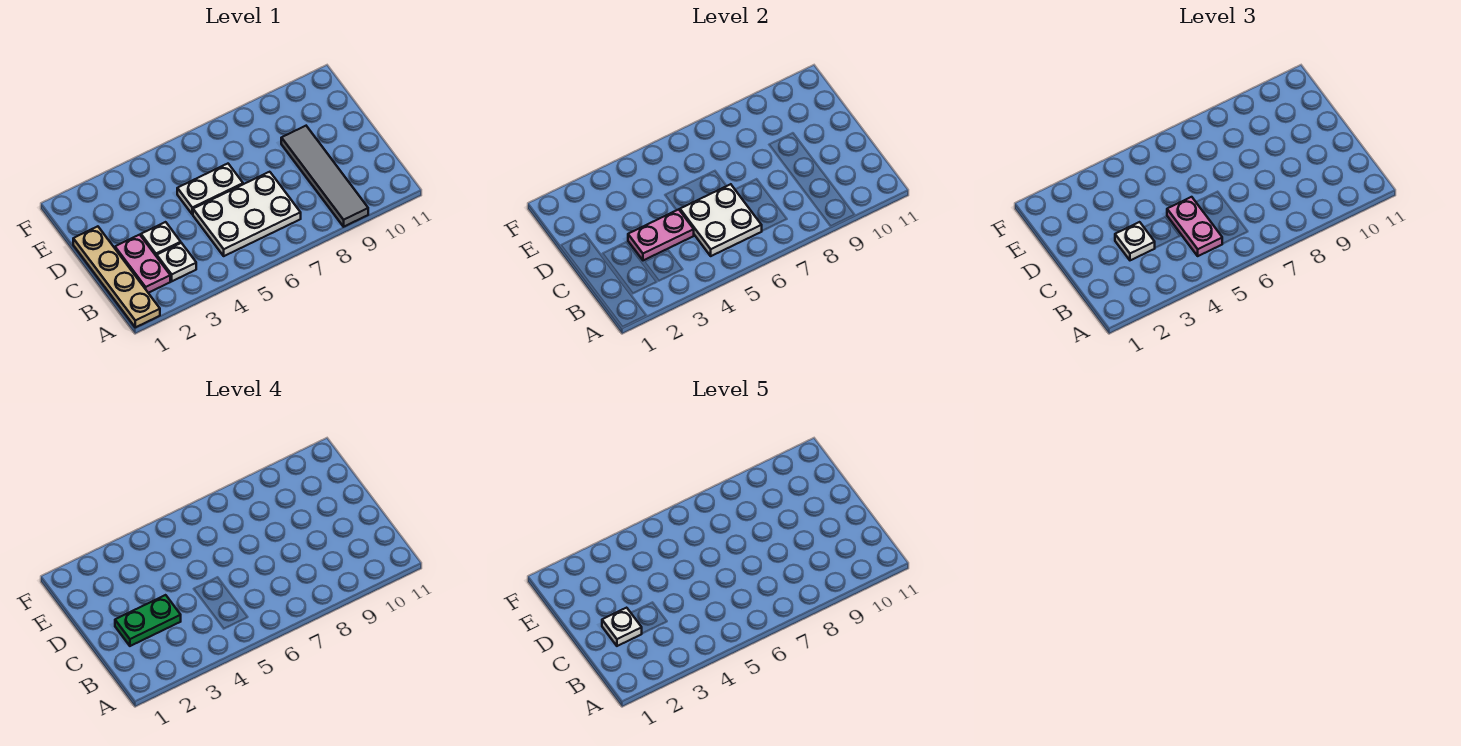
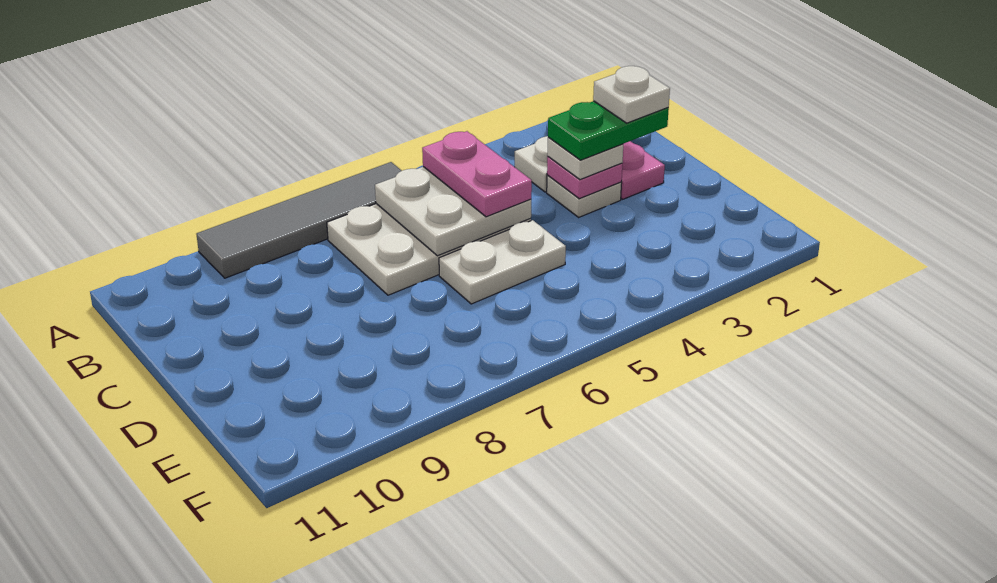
tan plate A1:D1 level 1 -> none
grey tile A9:D9 level 1 -> grey tile A6:A9 level 1
pink plate C3:C4 level 2 -> pink plate C3 level 2

